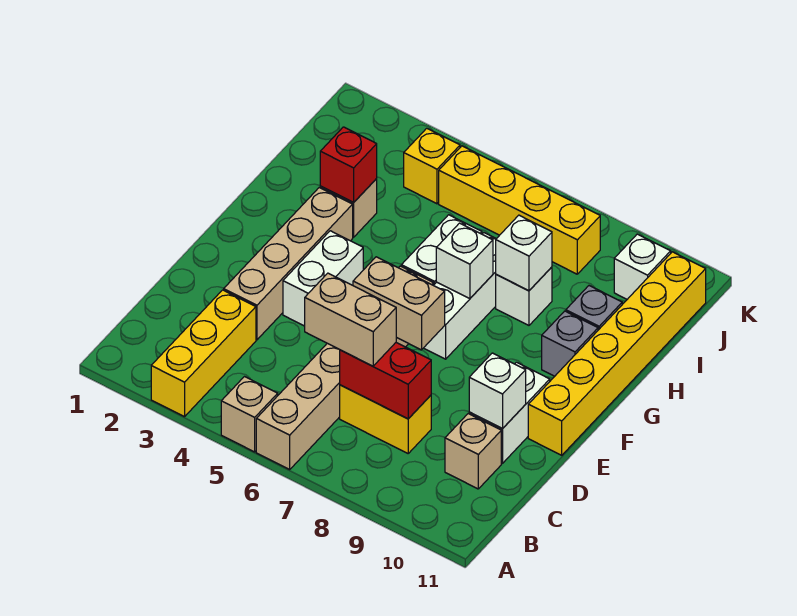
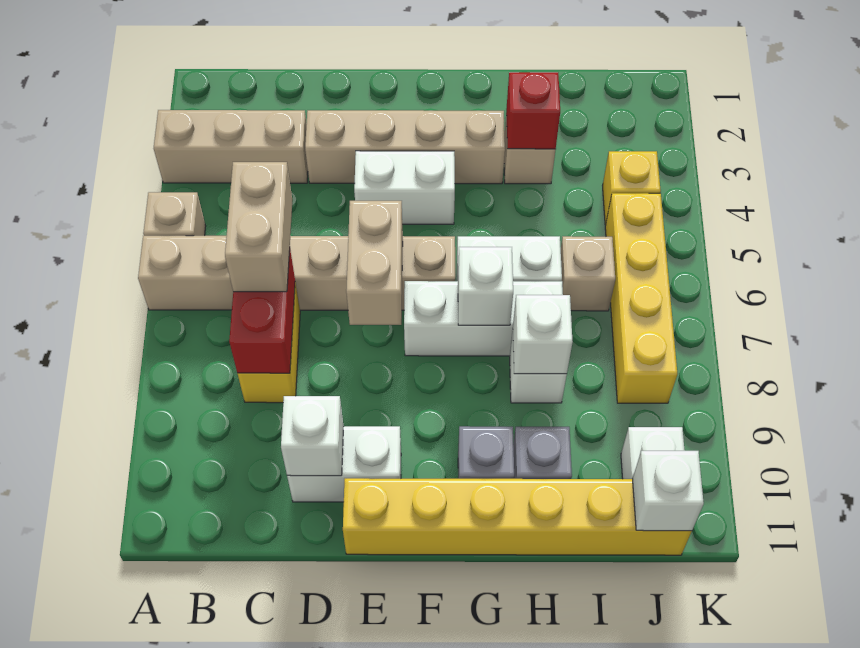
yellow brick A3:C3 level 1 -> tan brick A3:C3 level 1
tan brick C10 level 1 -> tan brick I6 level 1
none -> white brick J11 level 2

